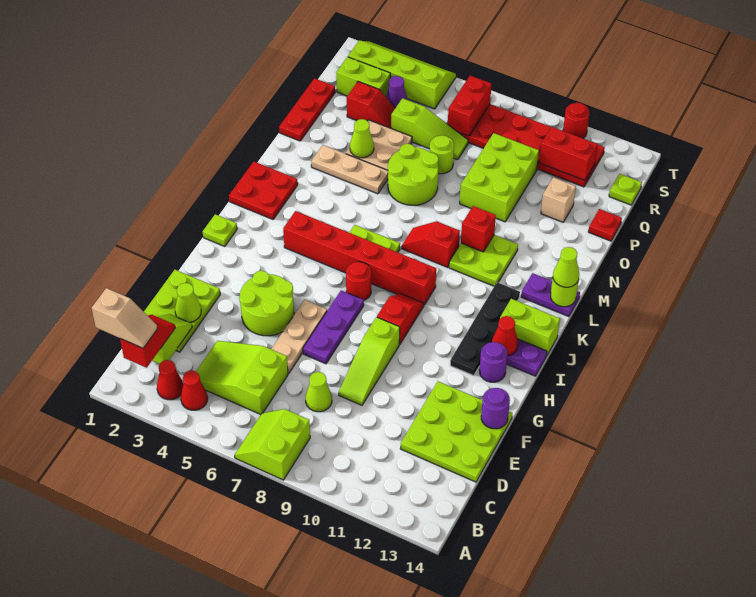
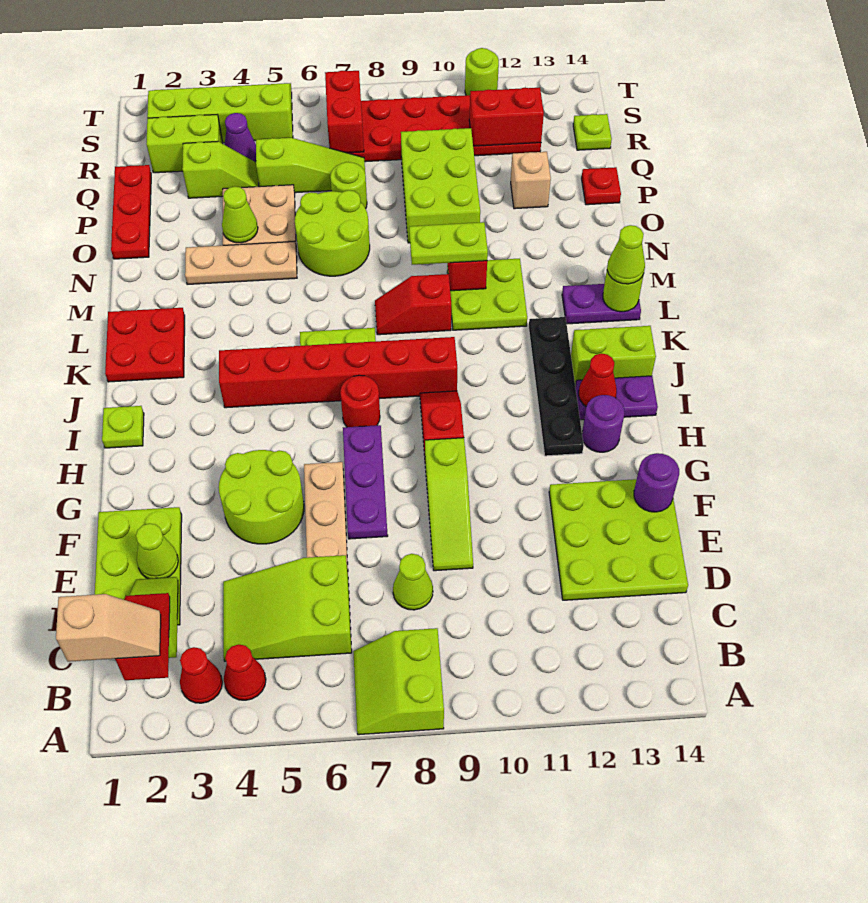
none -> lime plate M9:M10 level 3
red slope Q3:Q4 level 1 top 3 -> lime slope Q3:Q4 level 1 top 3
red round brick T11 level 1 -> lime round brick T11 level 1

